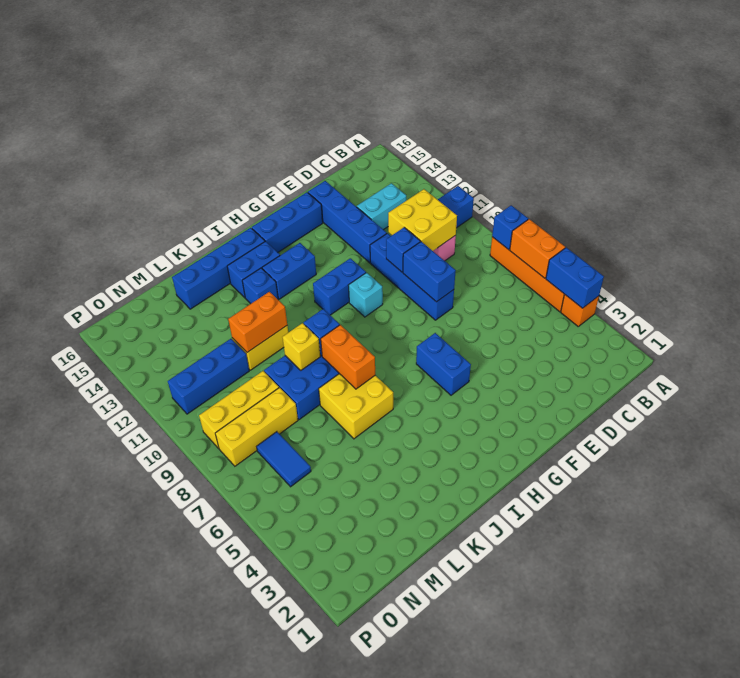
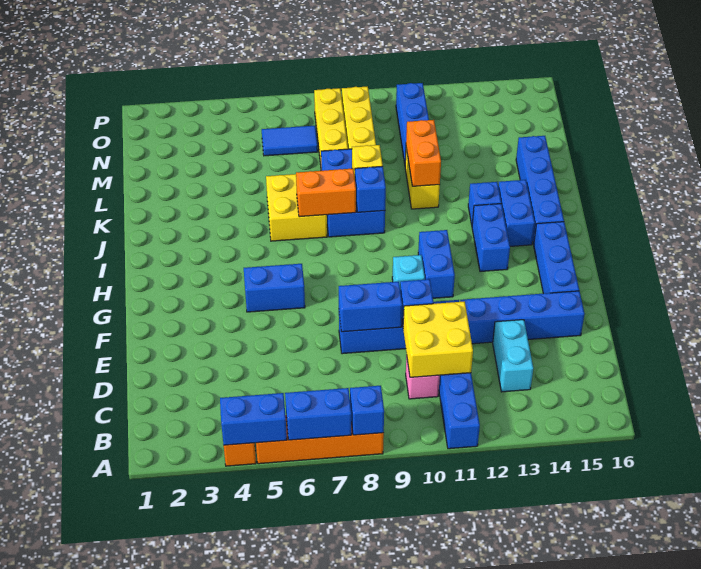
orange brick A6:A7 level 2 -> blue brick A6:A7 level 2

